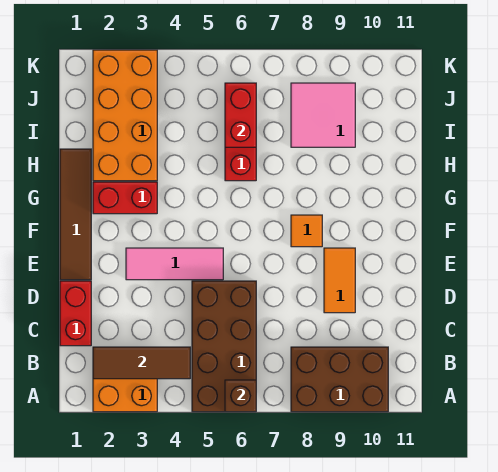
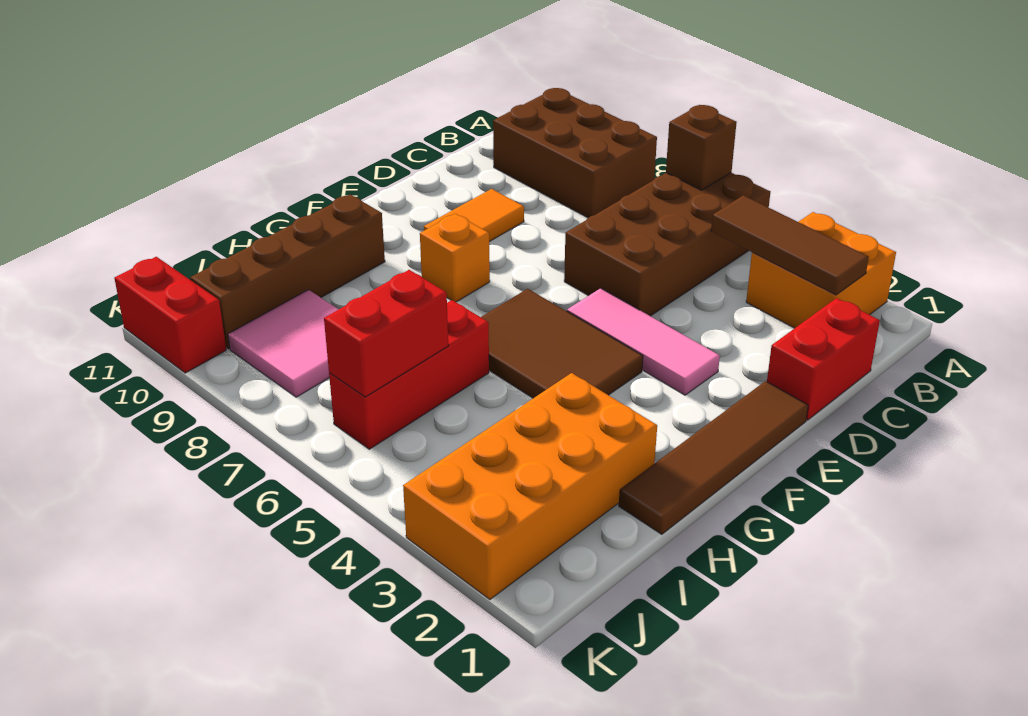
none -> brown tile F4:G6 level 1
orange tile F8 level 1 -> orange brick F8 level 1
red brick G2:G3 level 1 -> red brick K10:K11 level 1
none -> brown brick G10:J10 level 1

